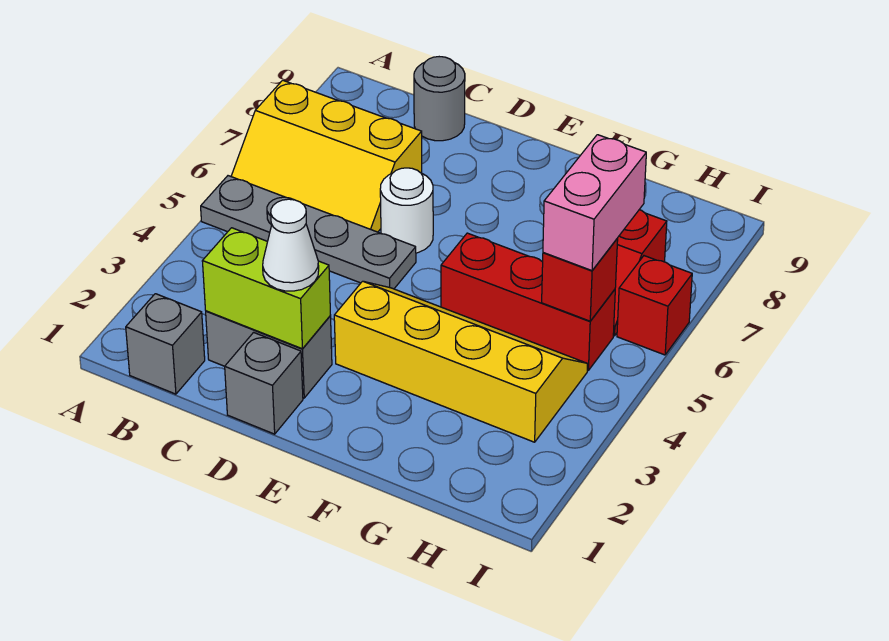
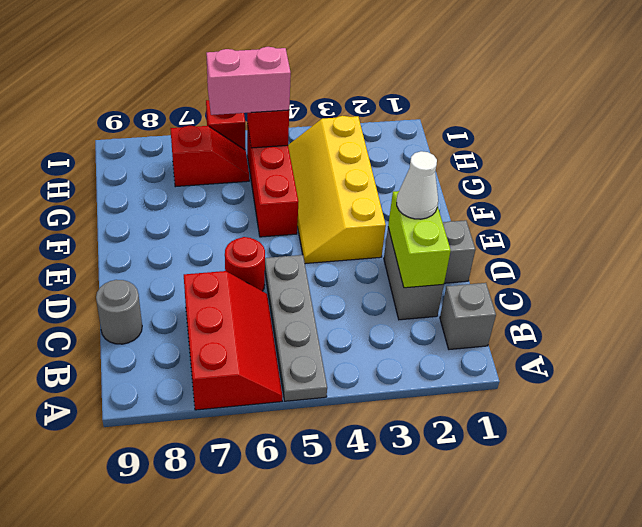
yellow slope A6:C7 level 1 top 7 -> red slope A6:C7 level 1 top 7
white round brick D6 level 1 -> red round brick D6 level 1

